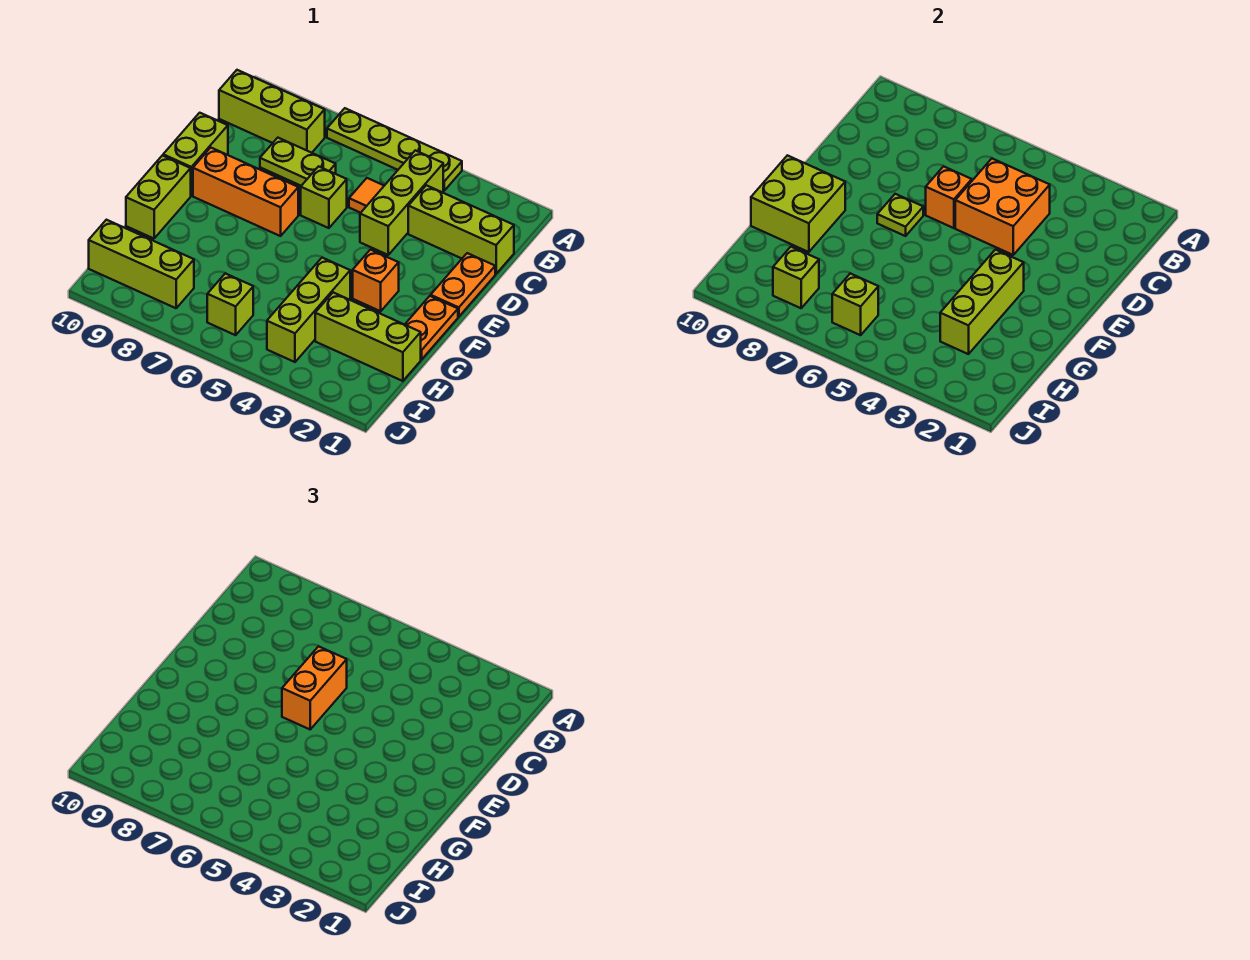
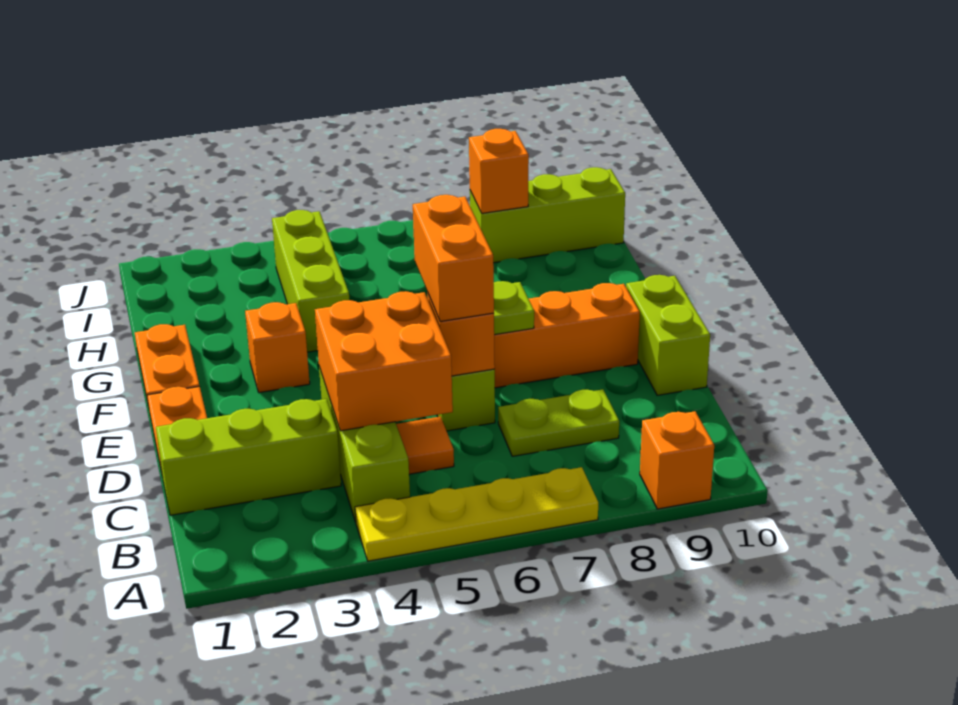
lime plate A4:A7 level 1 -> yellow plate A4:A7 level 1
none -> orange brick A9 level 1
lime brick B8:B10 level 1 -> none
lime brick F3:H3 level 2 -> none
lime brick F9:G10 level 2 -> none
lime brick F10:G10 level 1 -> none
lime brick H1:H3 level 1 -> none
lime brick I6 level 1 -> none
lime brick I6 level 2 -> none
lime brick I8 level 2 -> orange brick I8 level 2

